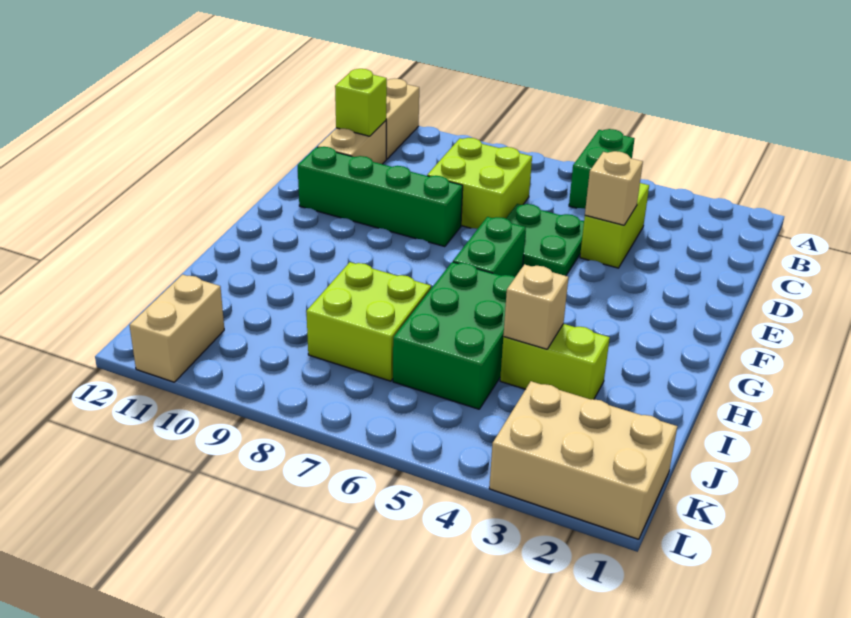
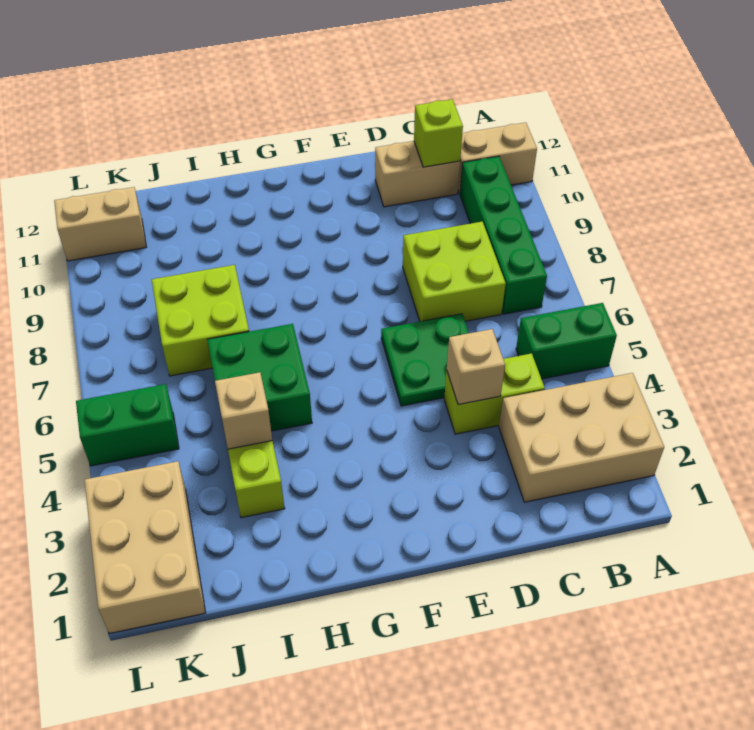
none -> tan brick A2:C3 level 1
green brick E8:E11 level 1 -> green brick B7:B10 level 1
green brick F6:G6 level 1 -> green brick K5:L5 level 1
green brick H5:J6 level 1 -> green brick H5:I6 level 1

